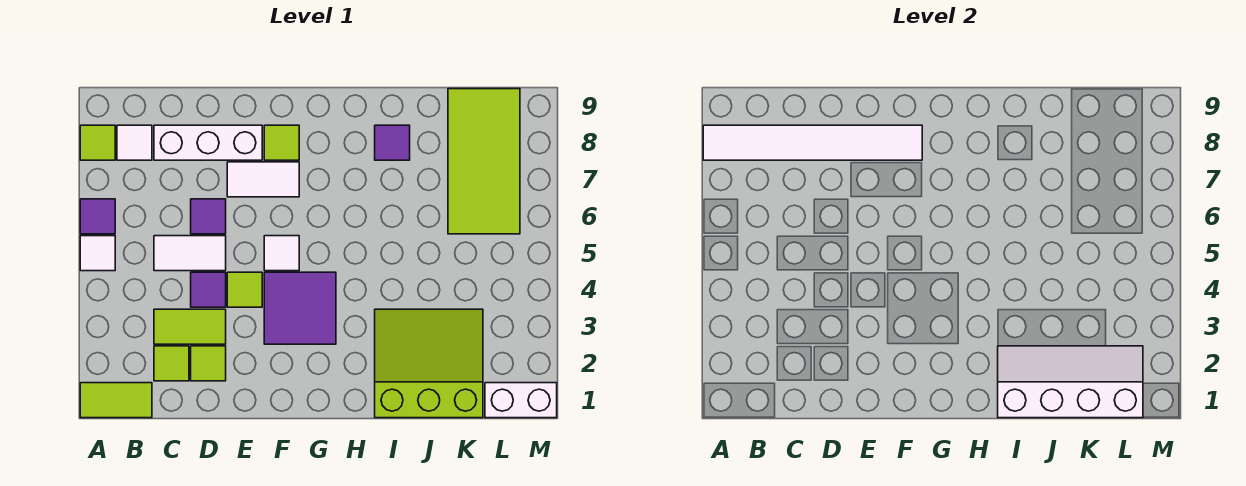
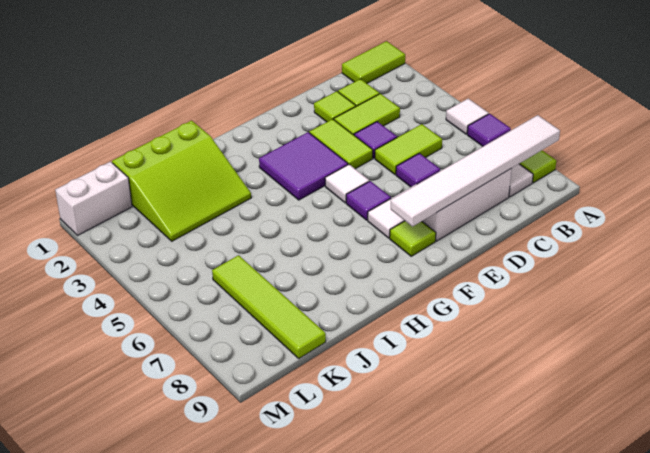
white tile C5:D5 level 1 -> lime tile C5:D5 level 1
lime tile E4 level 1 -> lime tile E3:E4 level 1
white slope I1:L2 level 2 top 1 -> none
purple tile I8 level 1 -> purple tile F6 level 1
lime tile K6:L9 level 1 -> lime tile K6:K9 level 1

